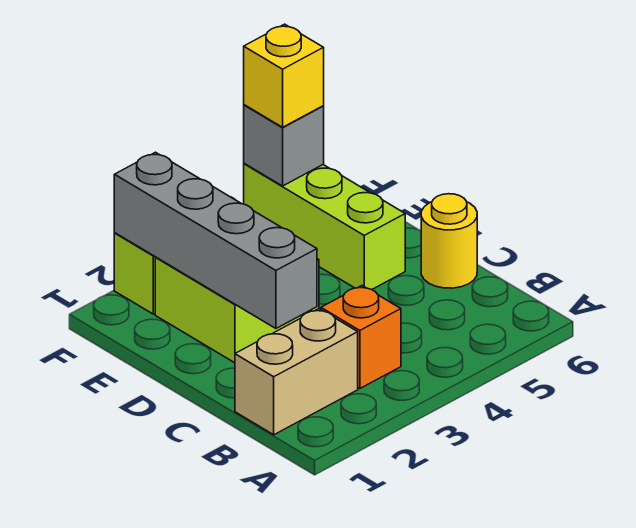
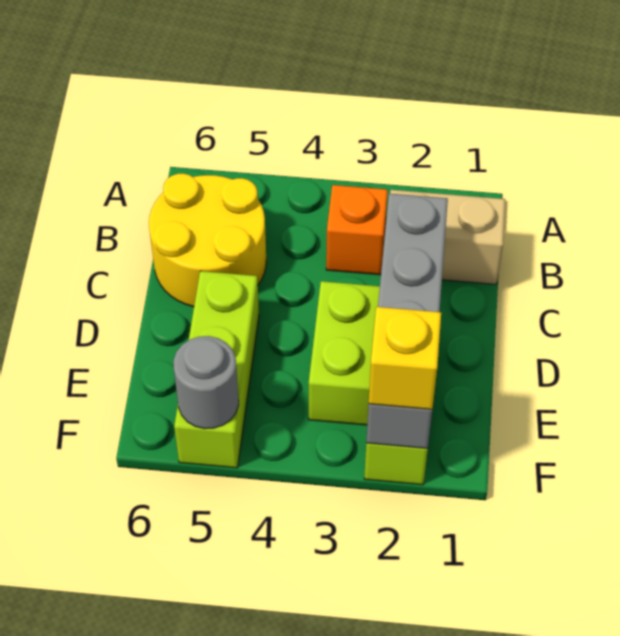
yellow round brick C6 level 1 -> yellow round brick B5:C6 level 1
grey brick F5 level 2 -> grey round brick F5 level 2
yellow brick F5 level 3 -> yellow brick F2 level 3

